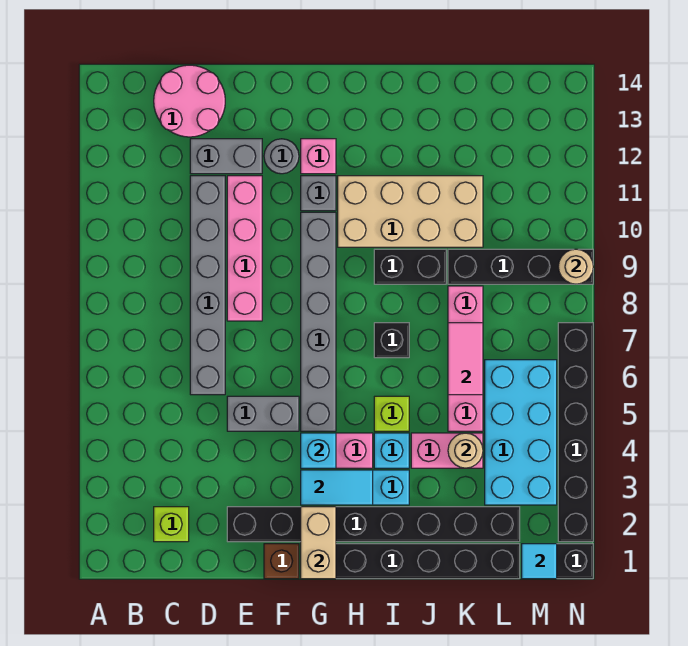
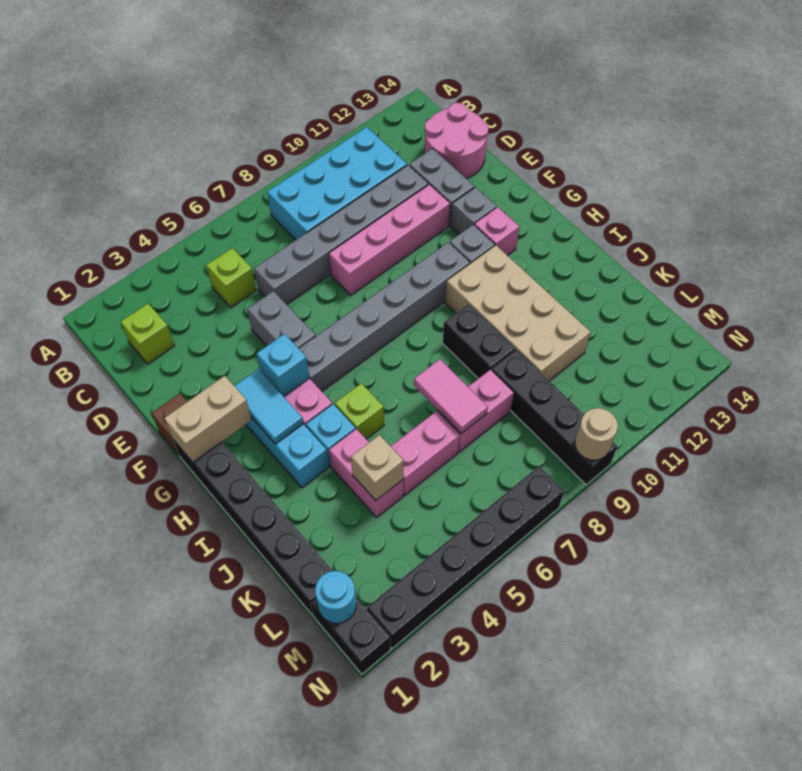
none -> lime brick C5 level 1
black brick E2:L2 level 1 -> none
grey round brick F12 level 1 -> grey brick F12 level 1
black brick I7 level 1 -> none
tan round brick K4 level 2 -> tan brick K4 level 2
pink tile K6:K7 level 2 -> pink tile J7:K7 level 2
cyan brick L3:M6 level 1 -> cyan brick B8:C11 level 1
cyan tile M1 level 2 -> cyan round brick M1 level 2

